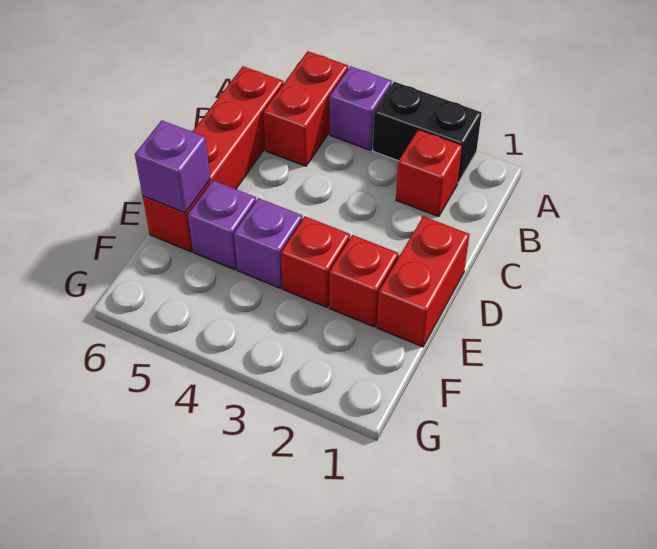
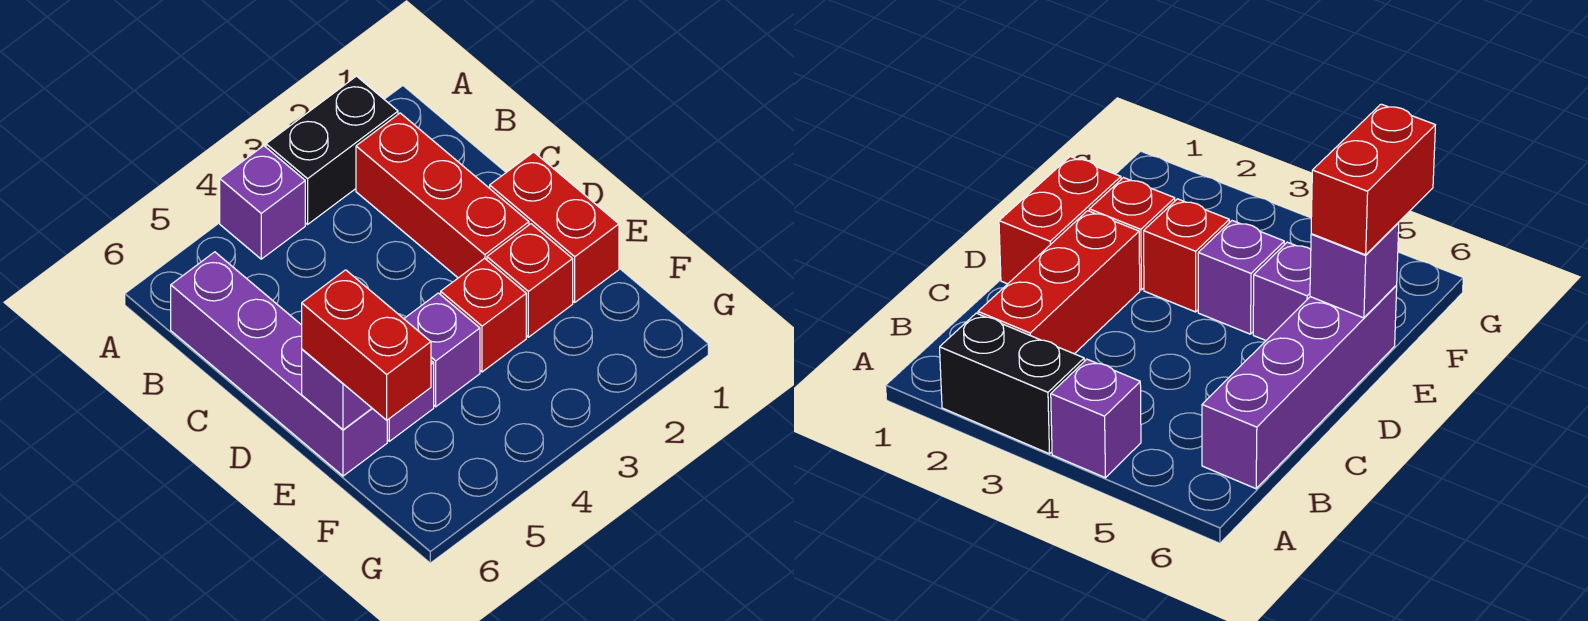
red brick A5:B5 level 1 -> red brick E6:F6 level 3
red brick B2 level 1 -> red brick B2:D2 level 1
red brick B6:E6 level 1 -> purple brick B6:E6 level 1

